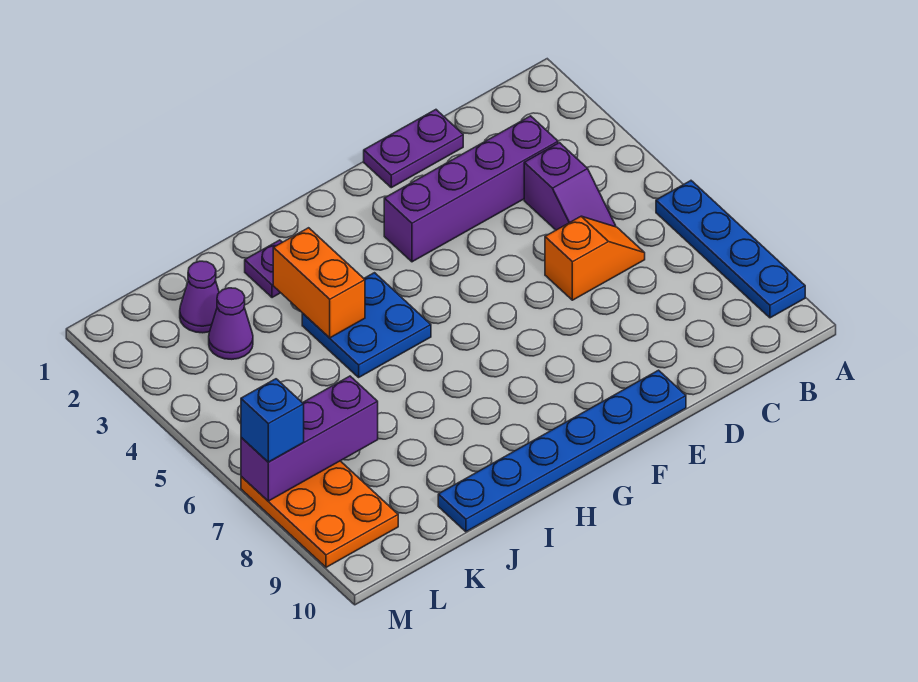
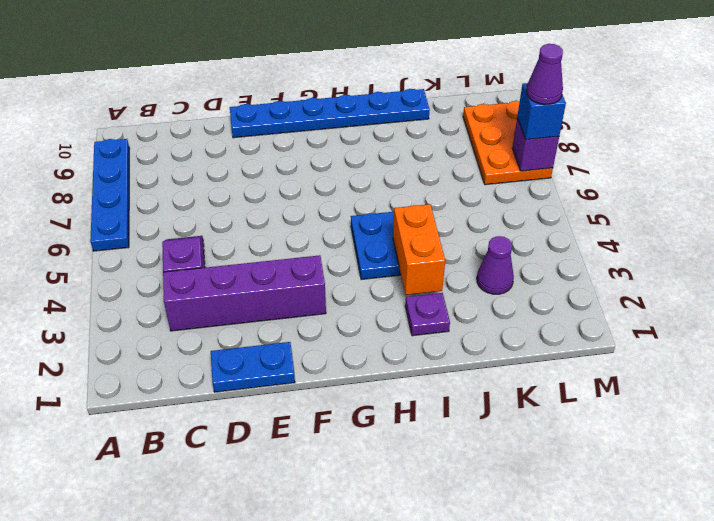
orange slope C6:D6 level 1 top D -> none
purple plate D1:E1 level 1 -> blue plate D1:E1 level 1
purple cone K2 level 1 -> purple cone M7 level 4
purple brick K7:M7 level 2 -> purple brick M7 level 2

